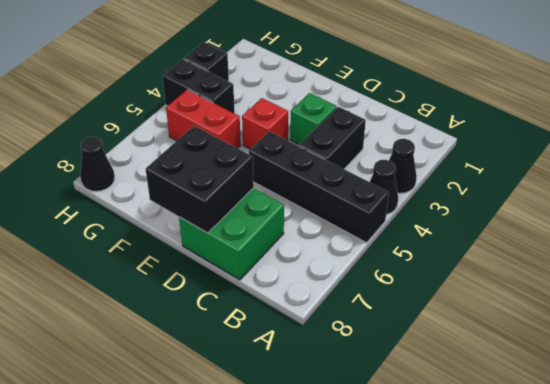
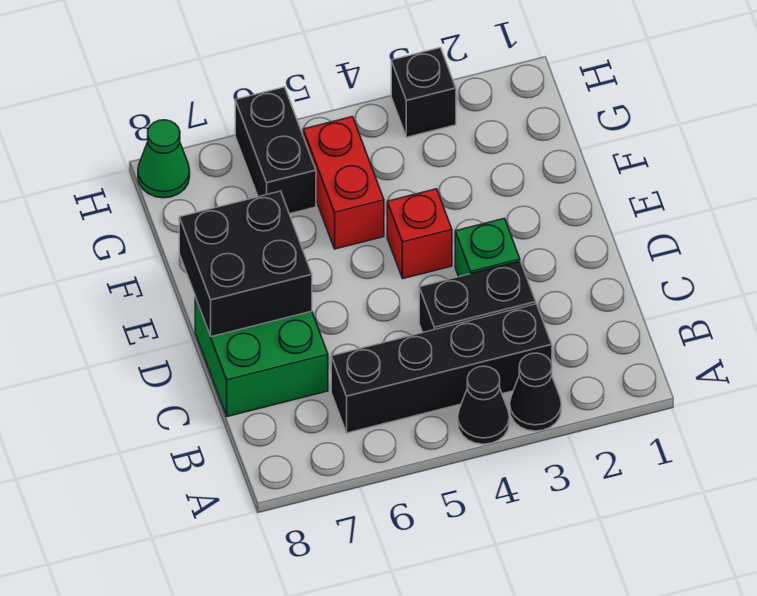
black brick A5:D5 level 1 -> black brick B3:B6 level 1
black brick G4:H4 level 1 -> black brick G6:H6 level 1
black cone H8 level 1 -> green cone H8 level 1

